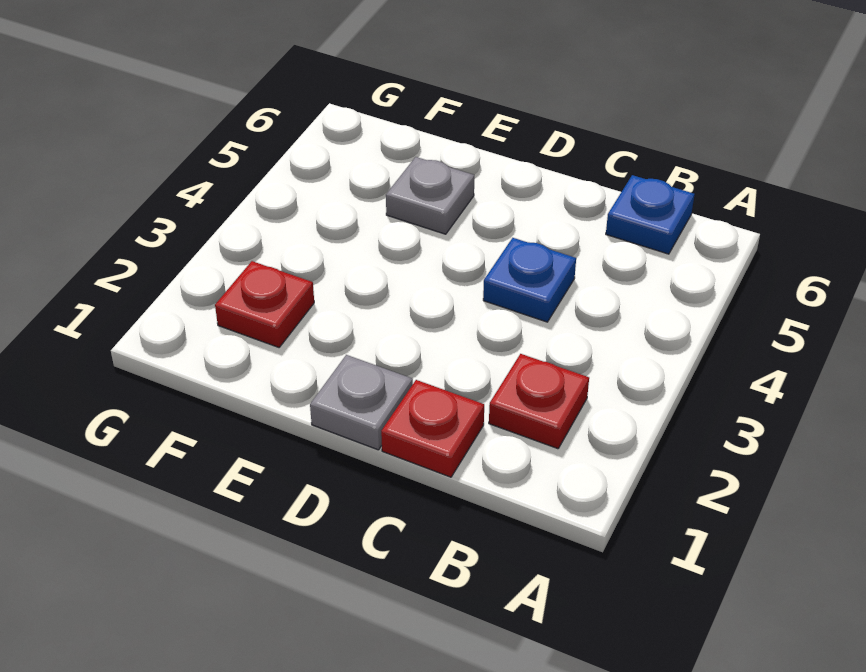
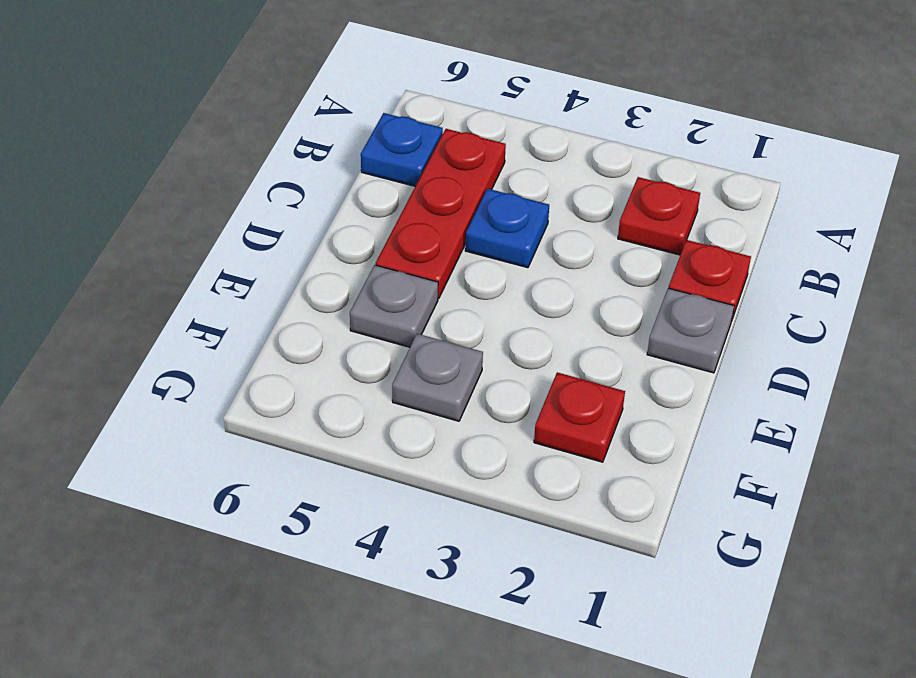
none -> red plate B5:D5 level 1
none -> grey plate F4 level 1

